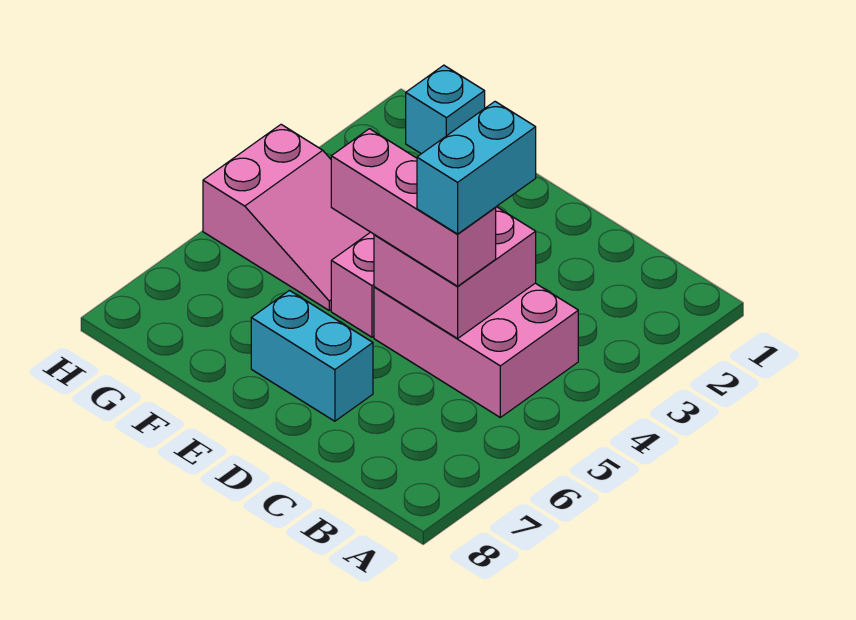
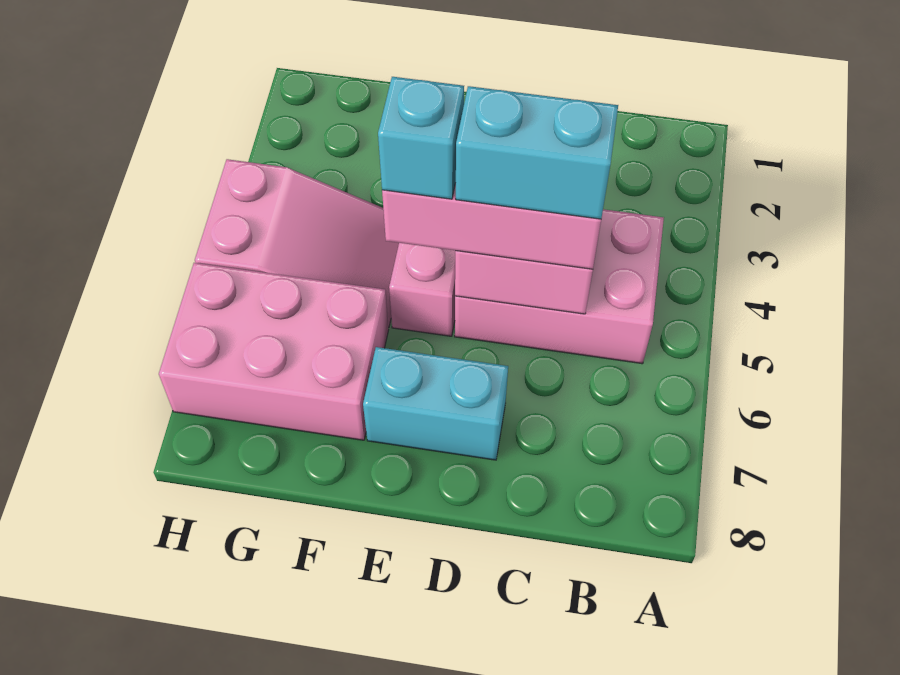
cyan brick C4:C5 level 4 -> cyan brick C5:D5 level 4
none -> pink brick F6:H7 level 1
cyan brick G1 level 1 -> cyan brick E5 level 4

